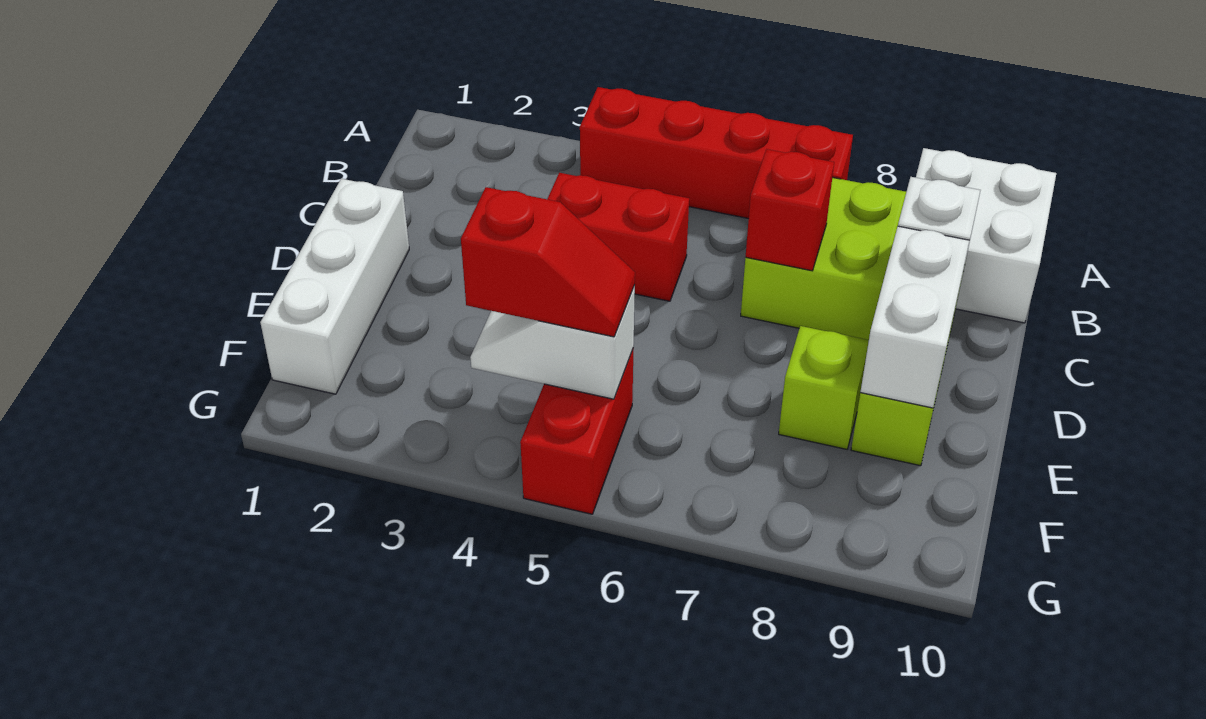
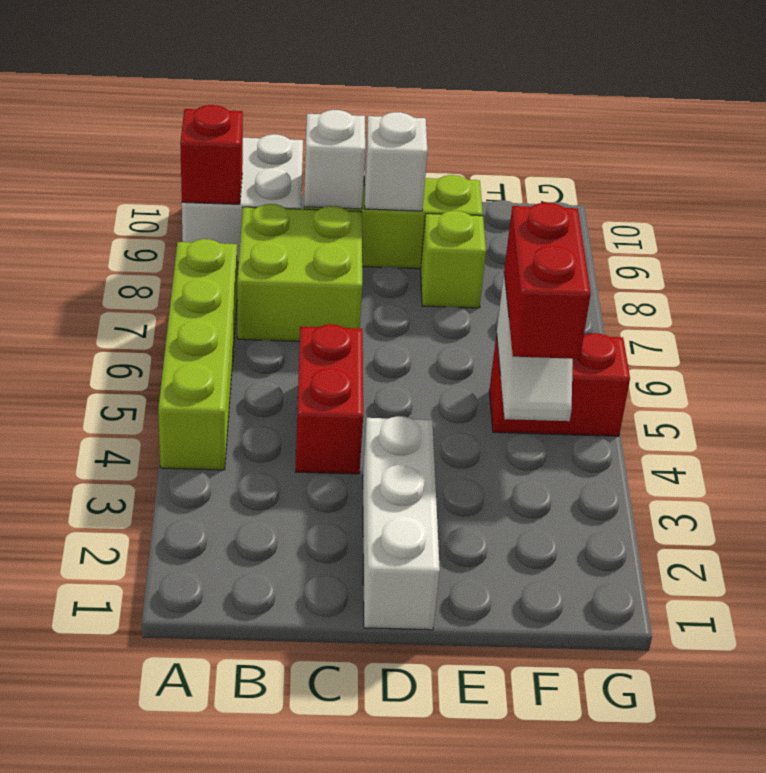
red brick A4:A7 level 1 -> lime brick A4:A7 level 1
red brick C7 level 2 -> red brick A9 level 2
white brick D1:F1 level 1 -> white brick D1:D3 level 1
white brick D9:E9 level 2 -> white brick D9 level 2
red slope F4:F5 level 3 top 4 -> red brick F4:F5 level 3

